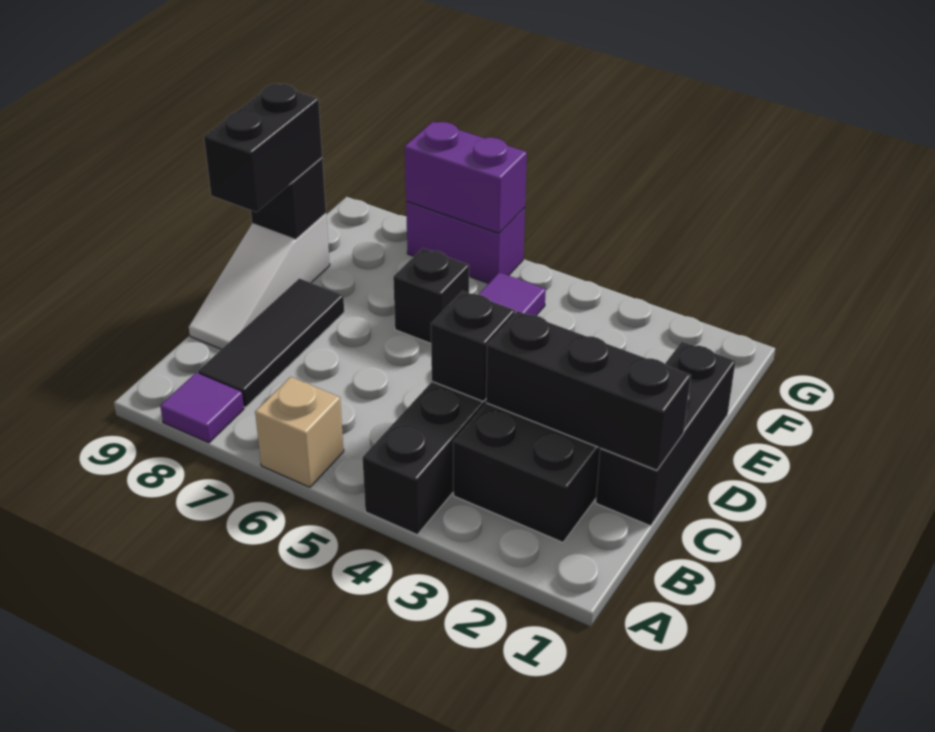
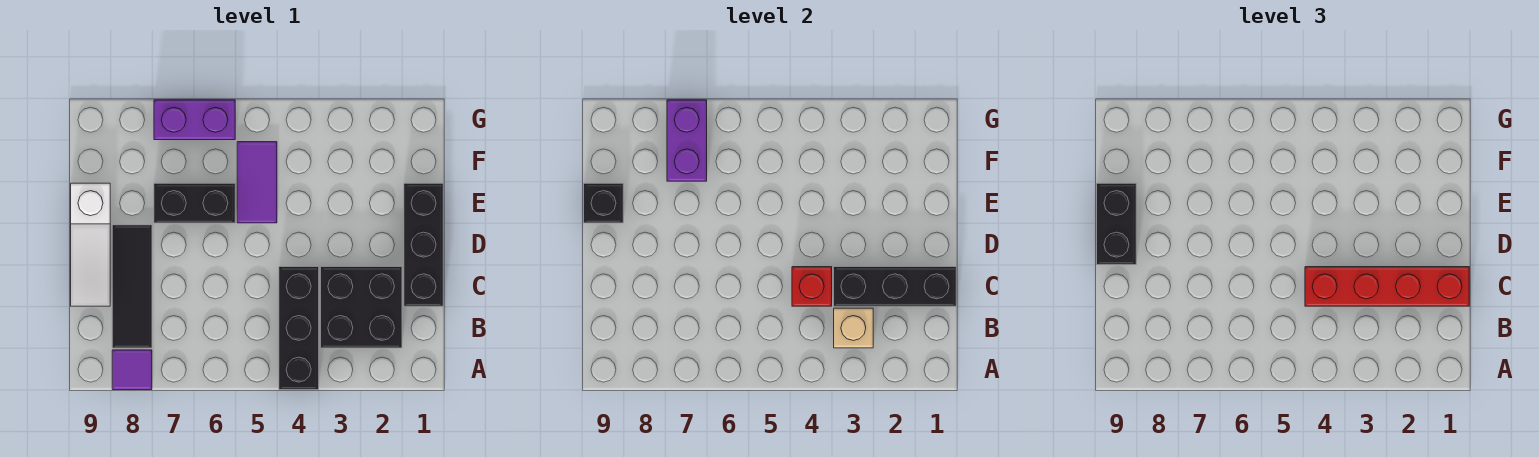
tan brick A6 level 1 -> tan brick B3 level 2
none -> red brick C1:C4 level 3
black brick C4 level 2 -> red brick C4 level 2
black brick E6 level 1 -> black brick E6:E7 level 1
purple brick G6:G7 level 2 -> purple brick F7:G7 level 2

